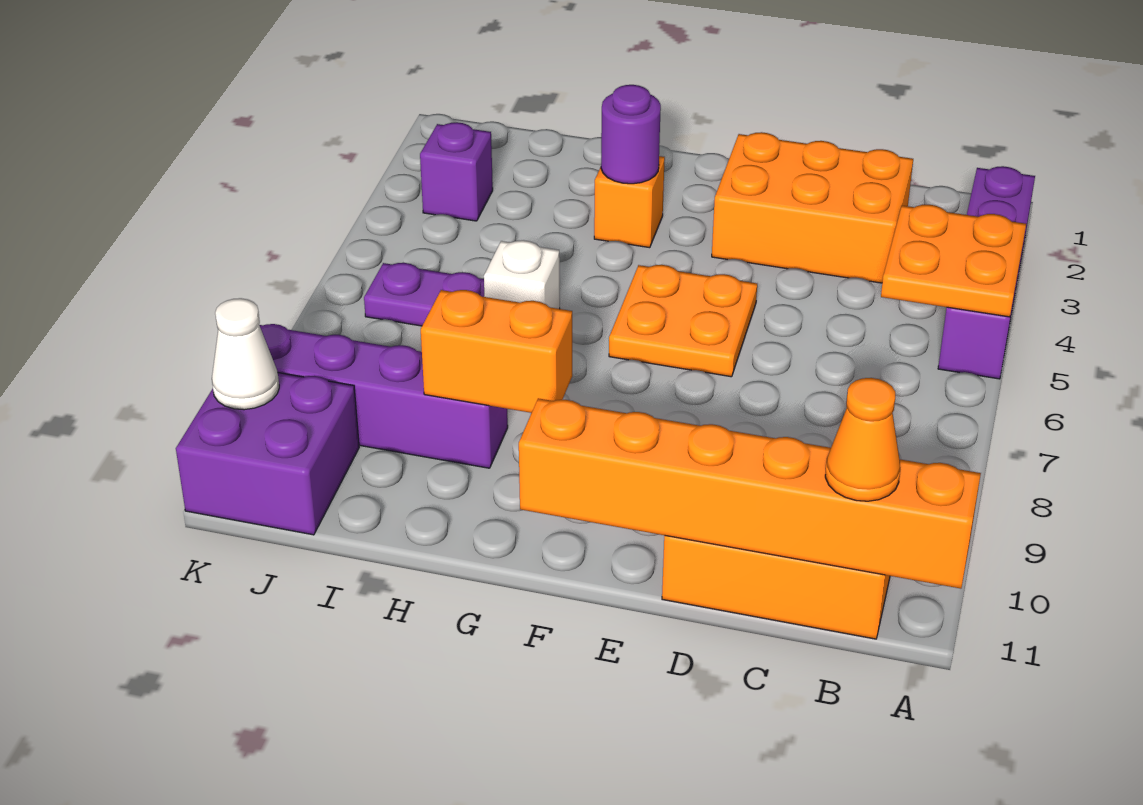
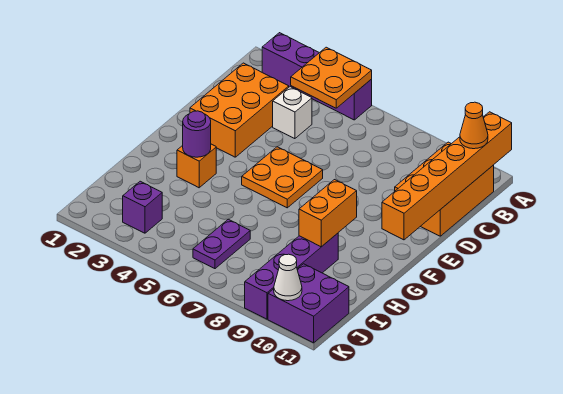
white brick H6 level 1 -> white brick C4 level 1

